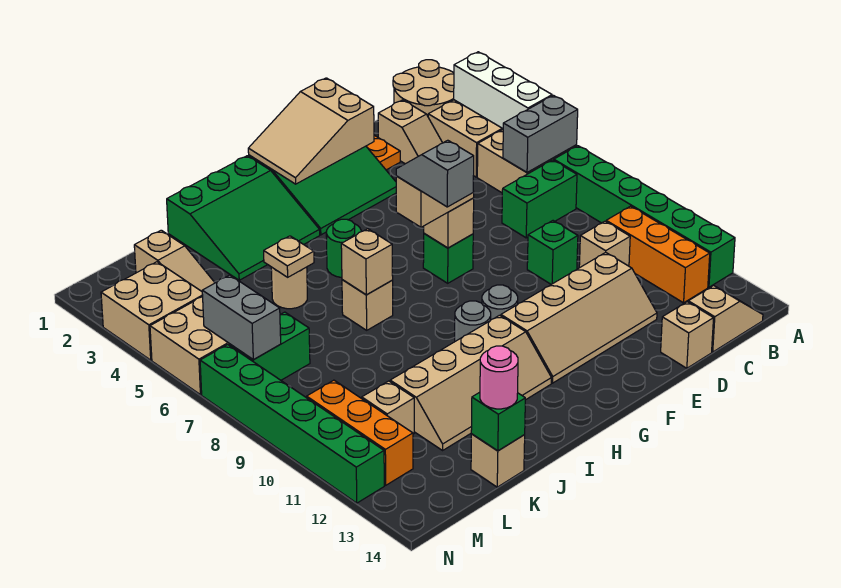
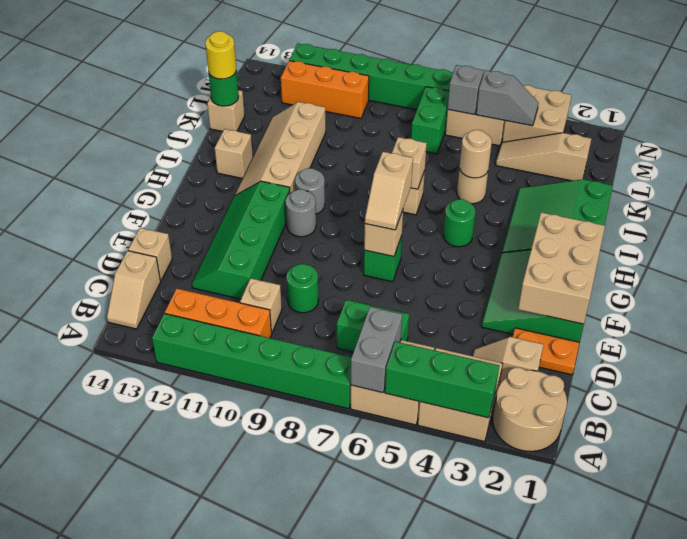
white brick A3:A5 level 2 -> green brick A3:A5 level 2
green brick B7:C7 level 1 -> green brick C6:C7 level 1
green brick D9 level 1 -> green round brick D9 level 1
tan slope D11:G12 level 1 top 11 -> green slope D11:G12 level 1 top 11
tan slope E1:G2 level 2 top E -> tan brick E1:G2 level 2
grey slope G7:G8 level 4 top 8 -> grey slope M4:M5 level 2 top 5
tan plate J5 level 2 -> tan round brick J5 level 2
green brick K14 level 2 -> green round brick K14 level 2
pink round brick K14 level 3 -> yellow round brick K14 level 3
tan brick L11 level 1 -> tan brick I13 level 1
grey brick M6:M7 level 2 -> grey brick M6 level 2

